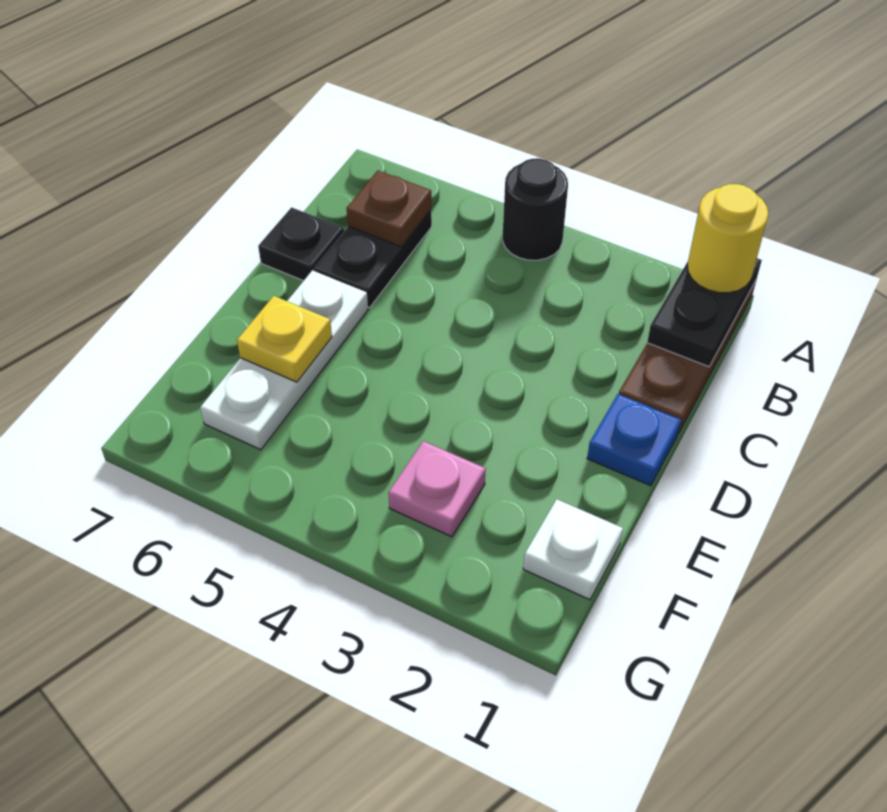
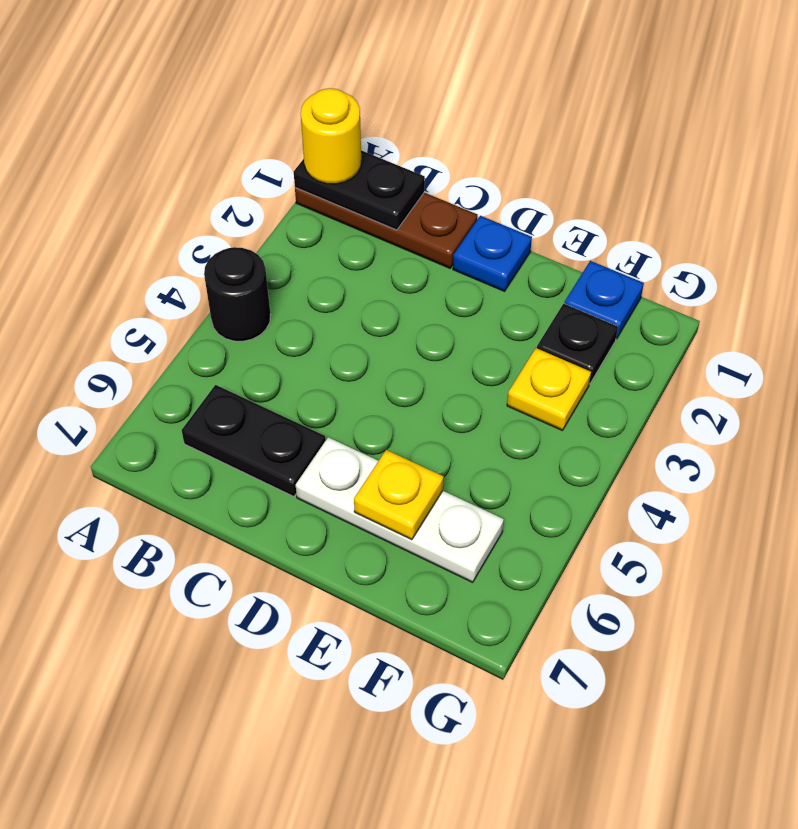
brown plate B6 level 2 -> none
black plate C7 level 1 -> black plate F2 level 1
white plate F1 level 1 -> blue plate F1 level 1
pink plate F3 level 1 -> yellow plate F3 level 1

